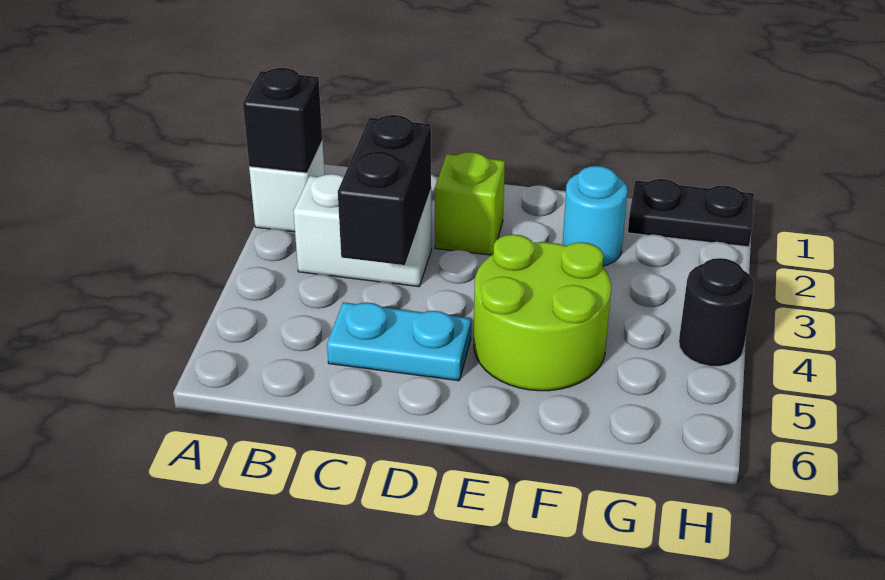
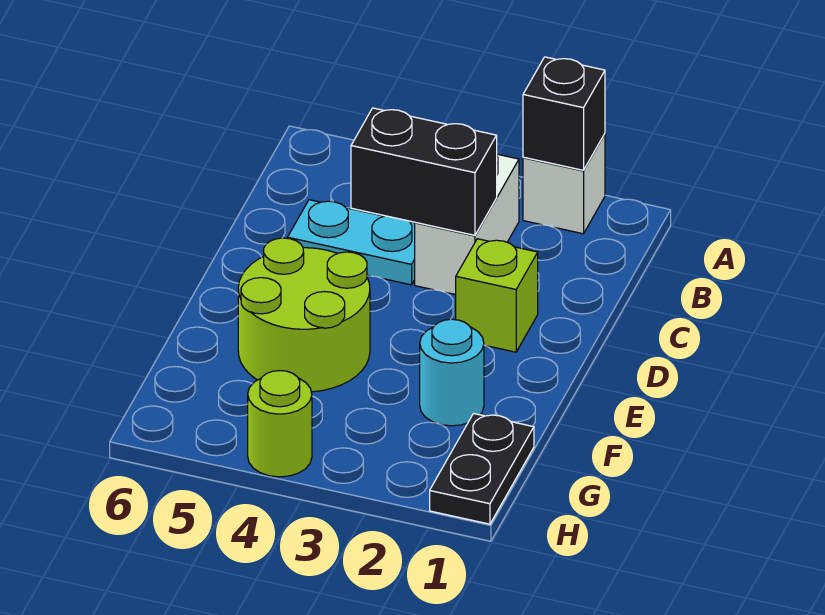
cyan plate C5:D5 level 1 -> cyan plate C4:C5 level 1
black round brick H4 level 1 -> lime round brick H4 level 1

